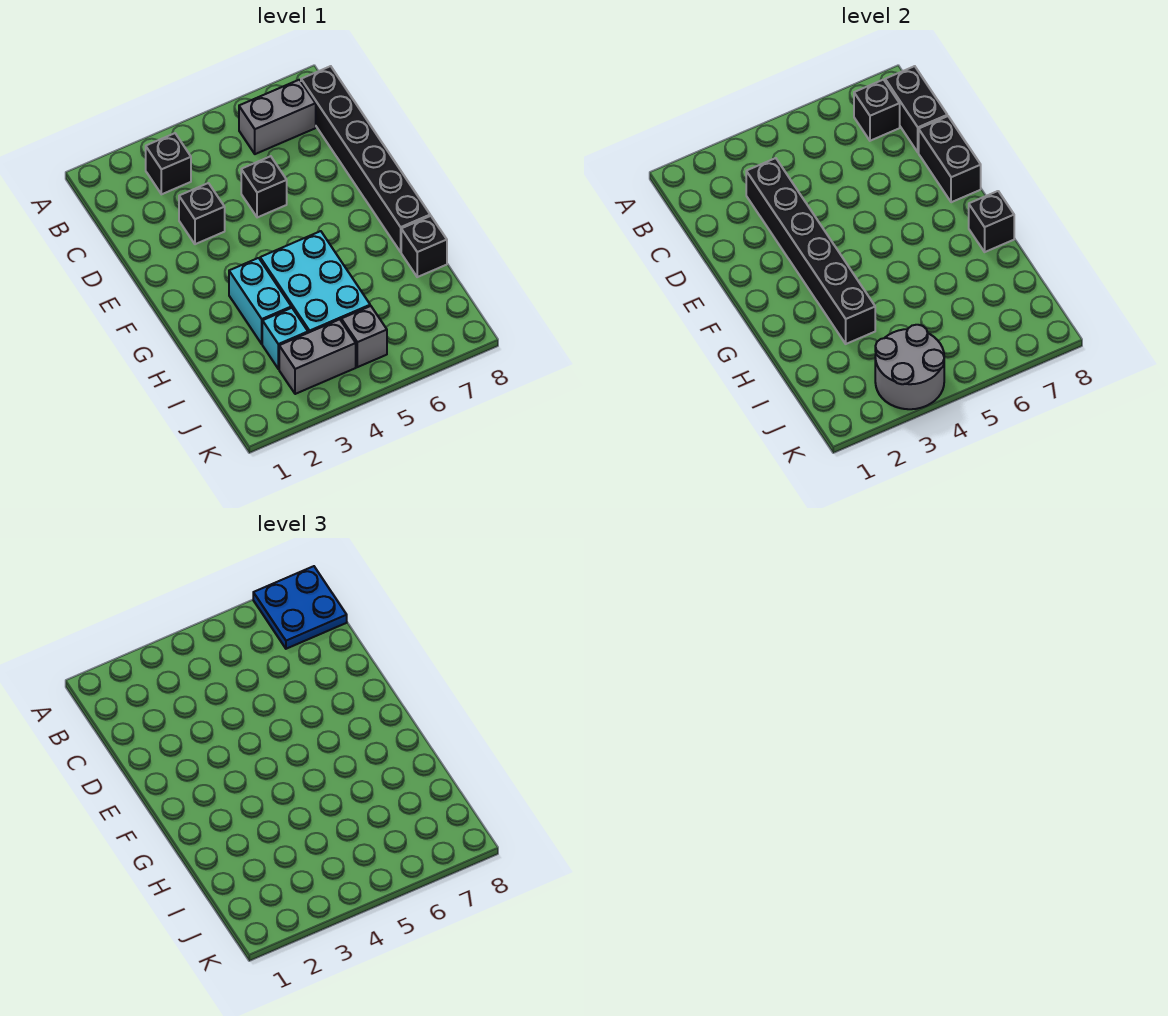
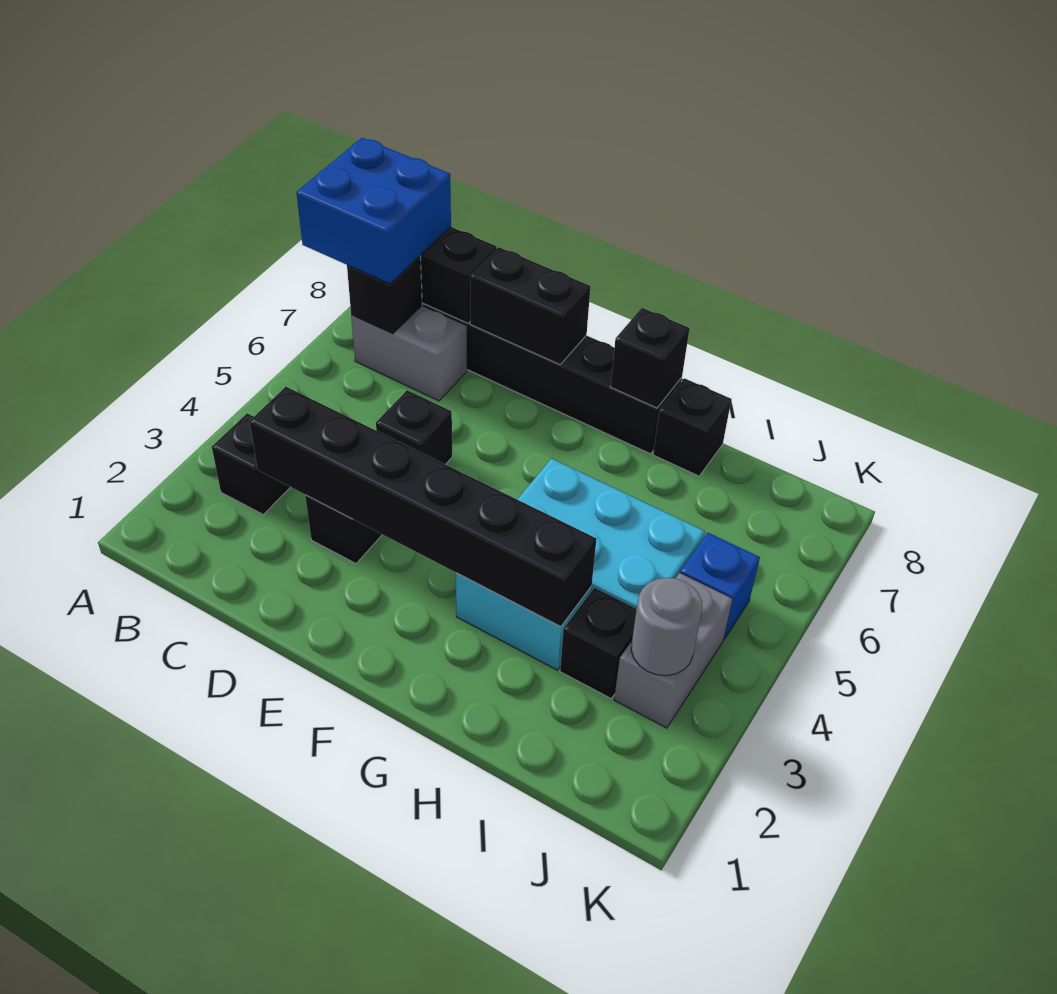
blue plate A7:B8 level 3 -> blue brick A7:B8 level 3
grey brick B6:B7 level 1 -> grey brick B7:C7 level 1
cyan brick I3 level 1 -> black brick I3 level 1
grey round brick J3:K4 level 2 -> grey round brick J3 level 2
grey brick J5 level 1 -> blue brick J5 level 1

